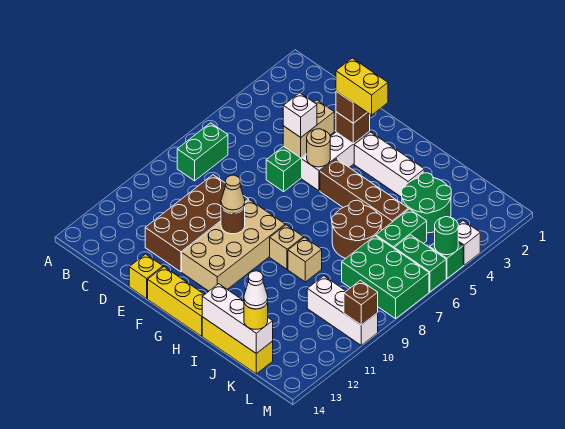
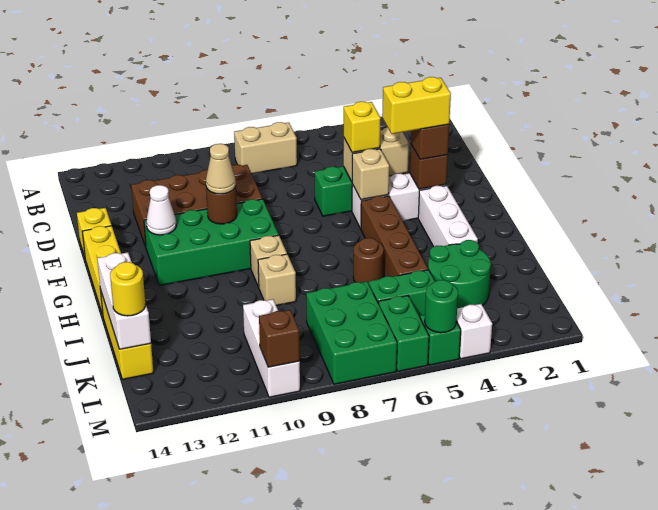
green brick B7:B8 level 1 -> tan brick B7:B8 level 1
white brick E5 level 3 -> yellow brick E5 level 3
yellow brick F3:G3 level 4 -> yellow brick F3:F4 level 4
tan round brick F5 level 2 -> tan brick F5 level 2
tan brick F9:G12 level 1 -> green brick F9:G12 level 1
brown round brick I6:J7 level 1 -> brown round brick I6 level 1
white cone K14 level 4 -> white cone F12 level 2

